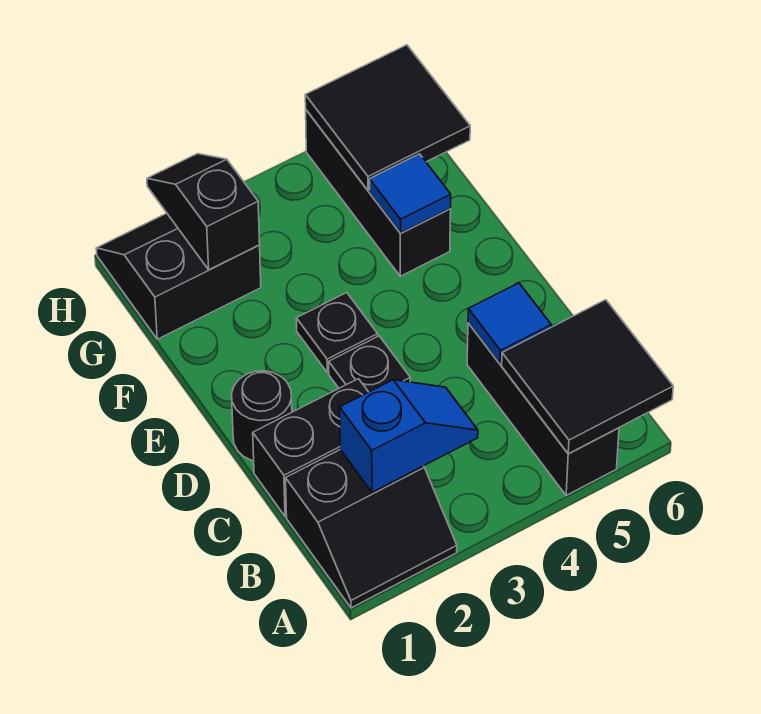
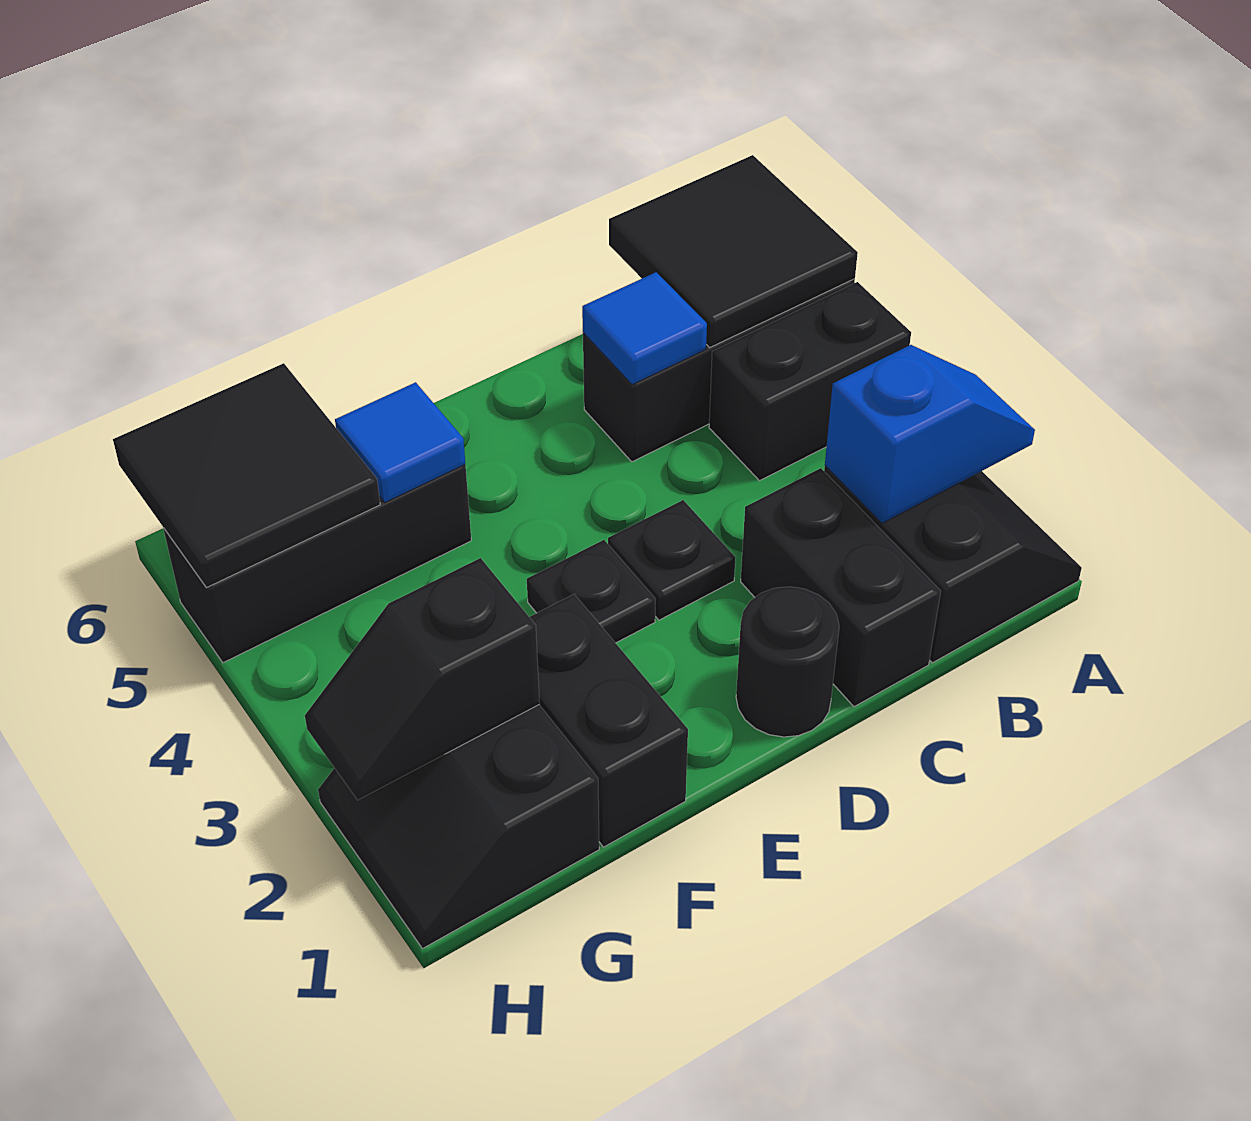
none -> black brick A4:B4 level 1
blue slope B2:B3 level 2 top 2 -> blue slope A2:B2 level 2 top B
none -> black brick F1:F2 level 1

